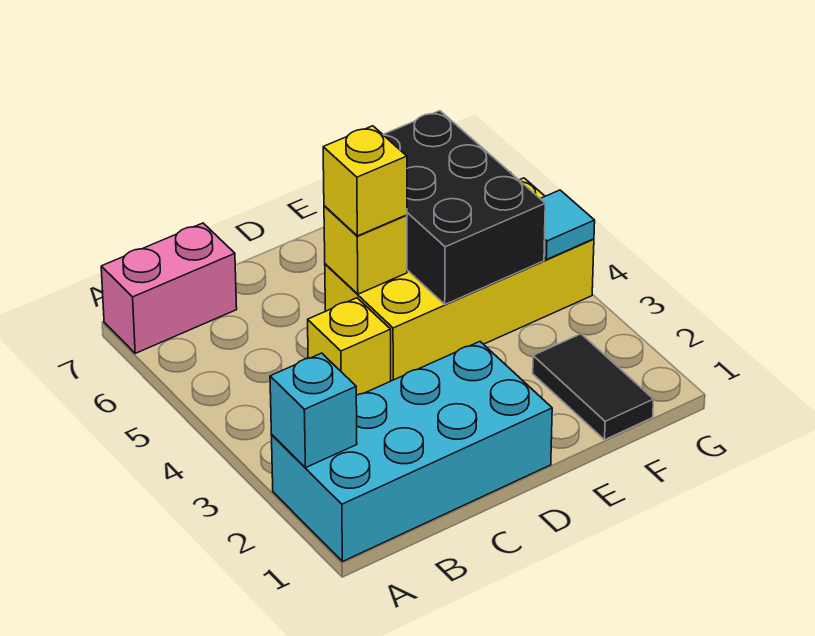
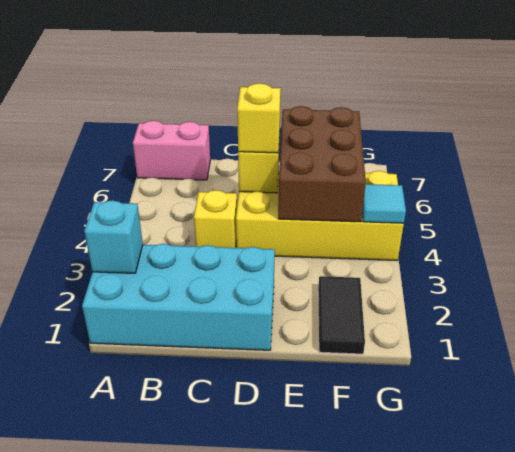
black brick E4:F6 level 2 -> brown brick E4:F6 level 2

